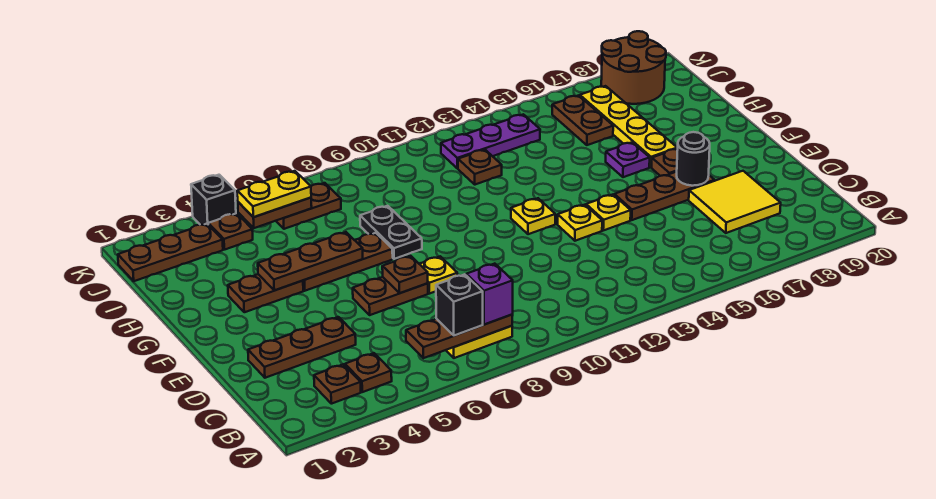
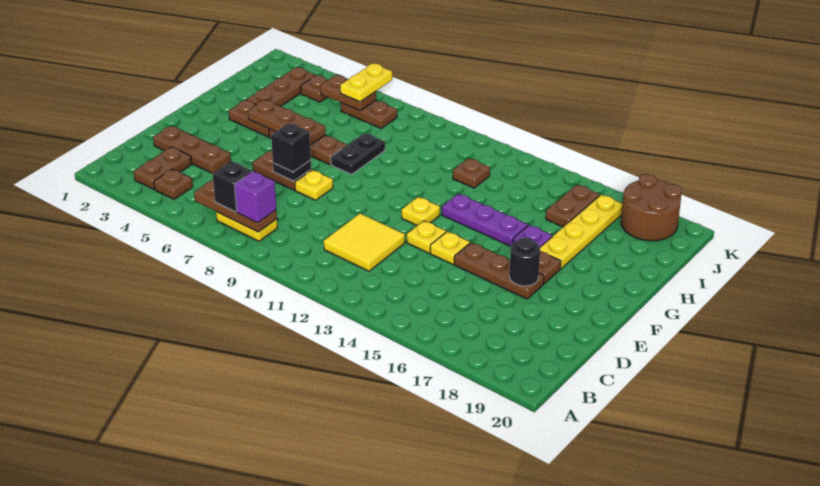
brown plate B3 level 1 -> brown plate B3:C3 level 1
yellow tile C17:D18 level 1 -> yellow tile C11:D12 level 1
brown plate E7 level 2 -> black plate E7 level 2
brown plate J1:J3 level 1 -> brown plate H3:J3 level 1
yellow plate J5:J6 level 3 -> yellow plate J6:K6 level 3
purple plate J12:J14 level 1 -> purple plate G13:G15 level 1
black brick K4 level 1 -> black brick E7 level 3

